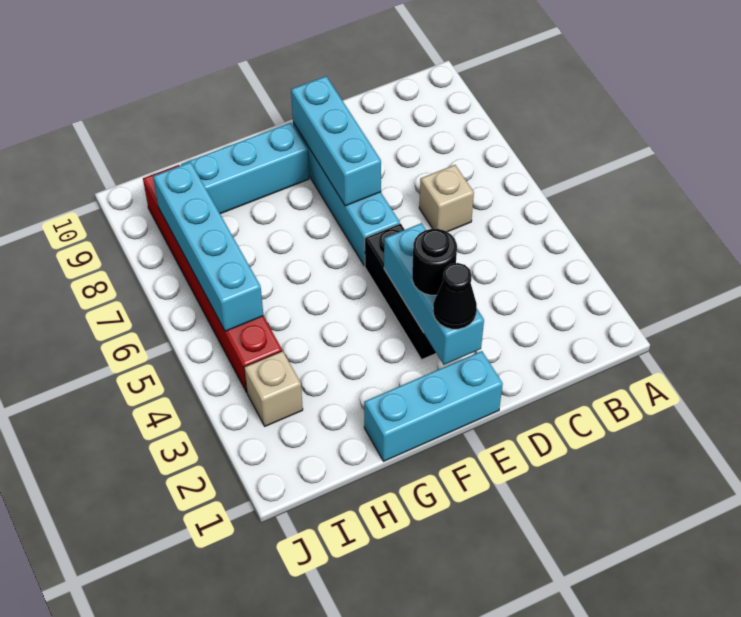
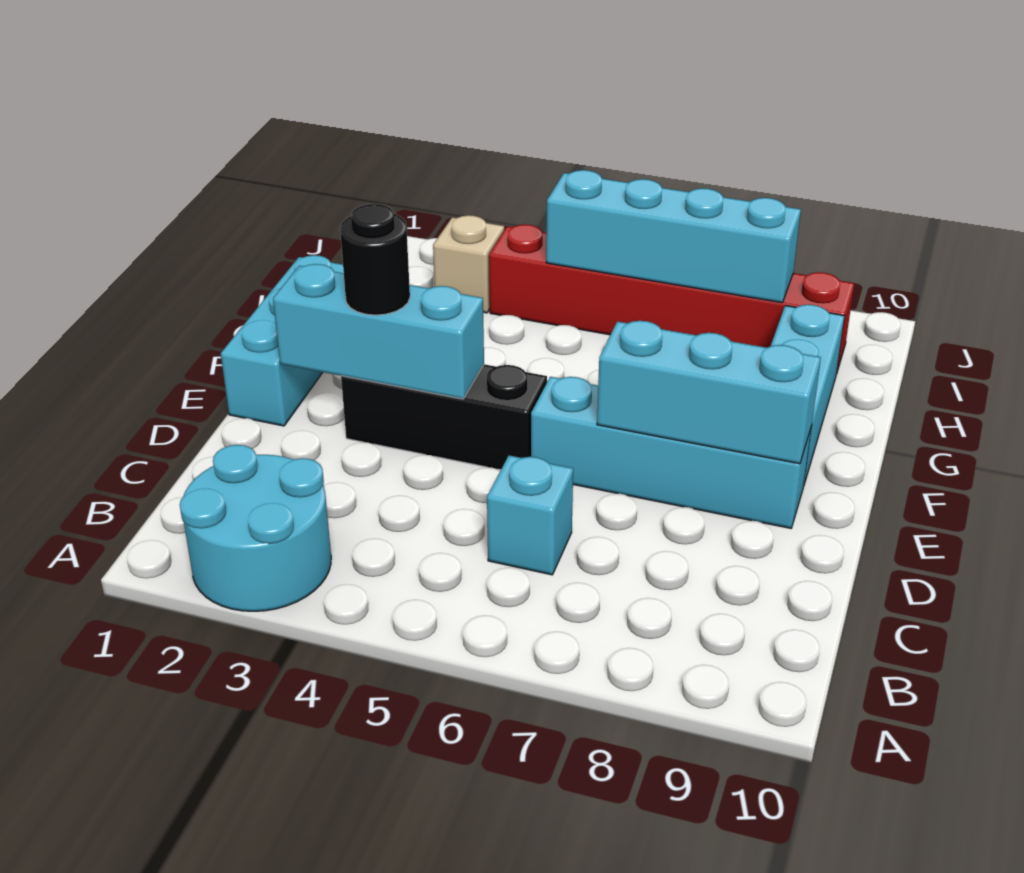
none -> cyan round brick A2:B3 level 1
tan brick C6 level 1 -> cyan brick C6 level 1
black cone E2 level 3 -> none

